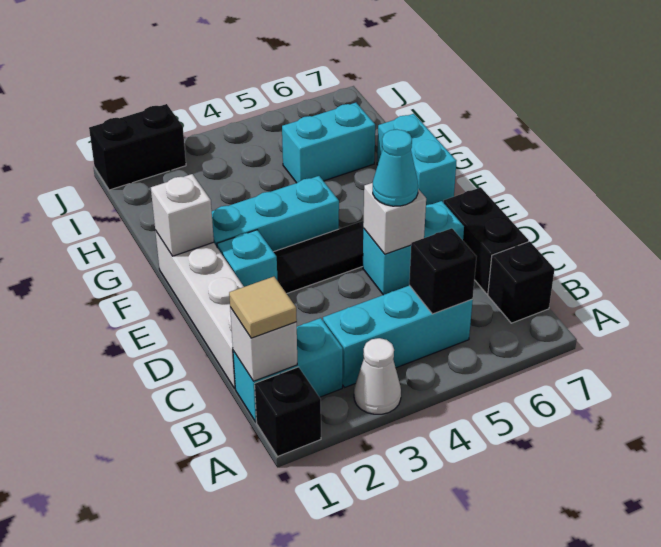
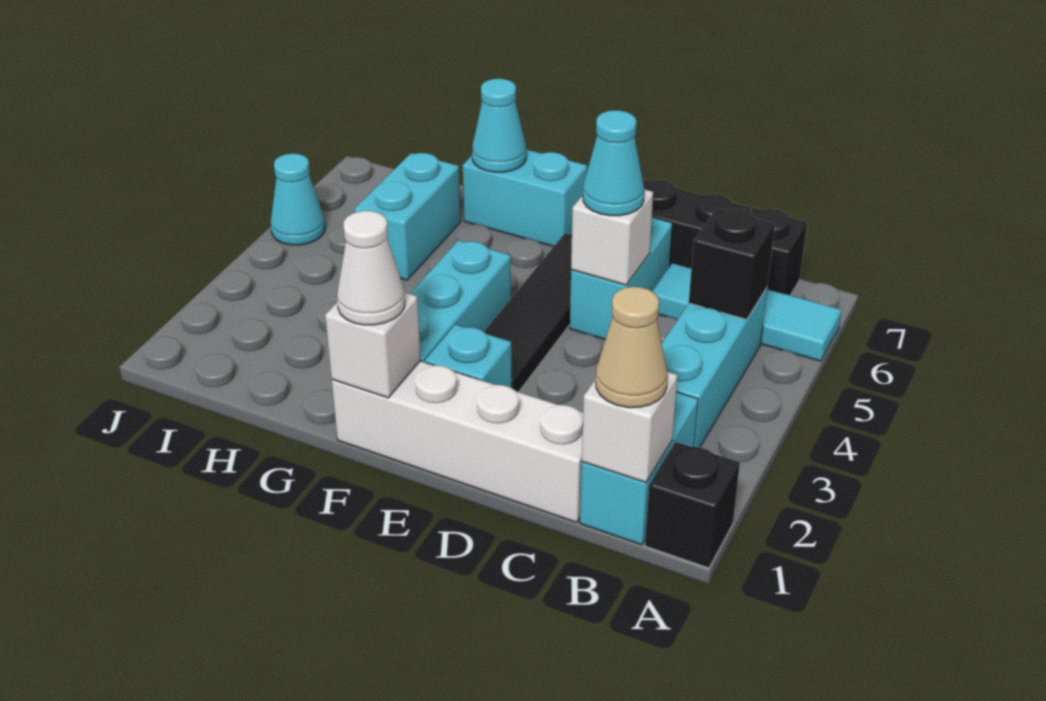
white cone A3 level 1 -> white cone F1 level 3
none -> cyan tile A6:C6 level 1
tan tile B1 level 3 -> tan cone B1 level 3
none -> cyan cone G7 level 2
black brick J1:J2 level 1 -> none
none -> cyan cone J5 level 1

